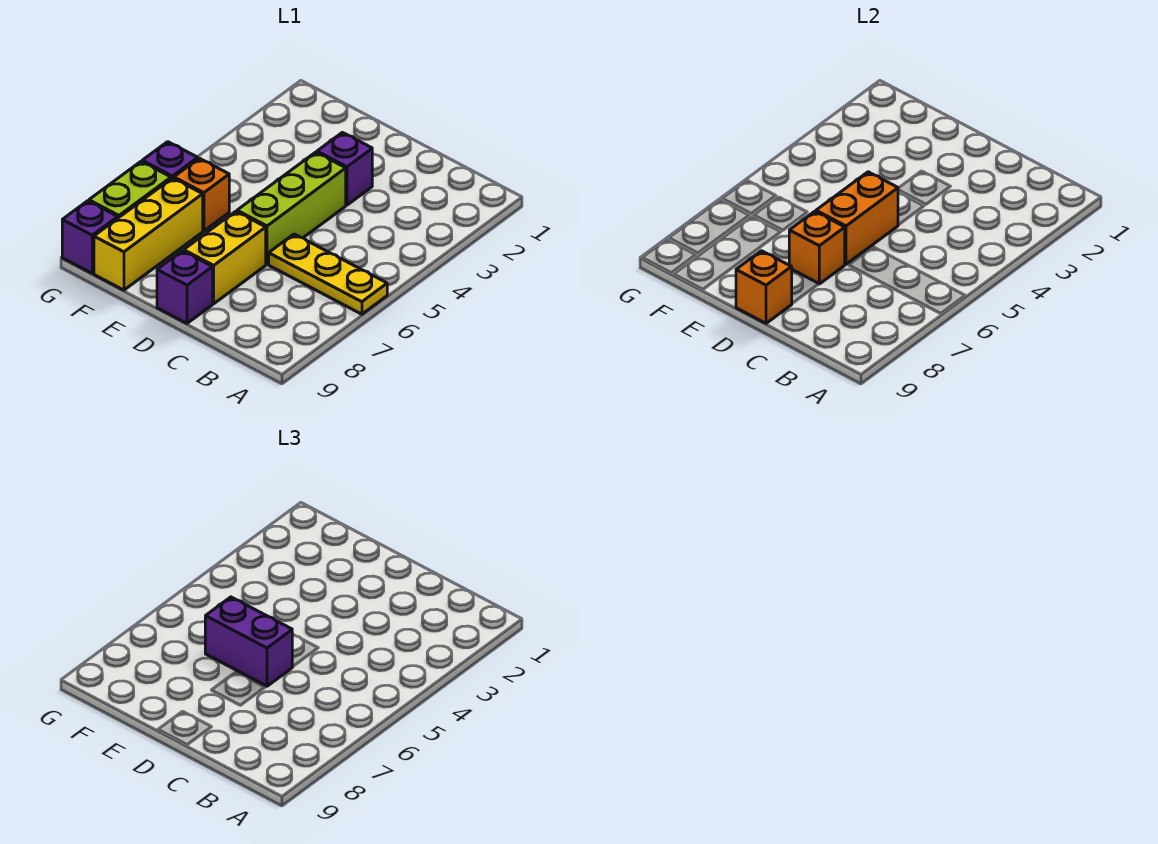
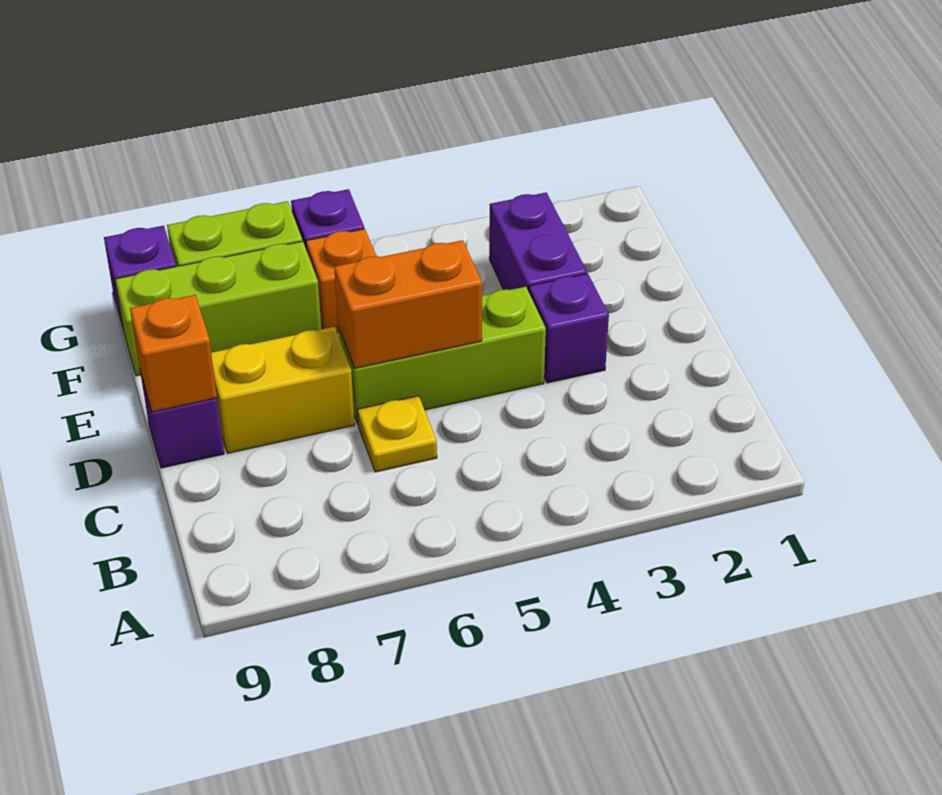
yellow plate A6:C6 level 1 -> yellow plate C6 level 1
purple brick D6:E6 level 3 -> purple brick E3:F3 level 1
orange brick D7 level 2 -> none
yellow brick F7:F9 level 1 -> lime brick F7:F9 level 1

